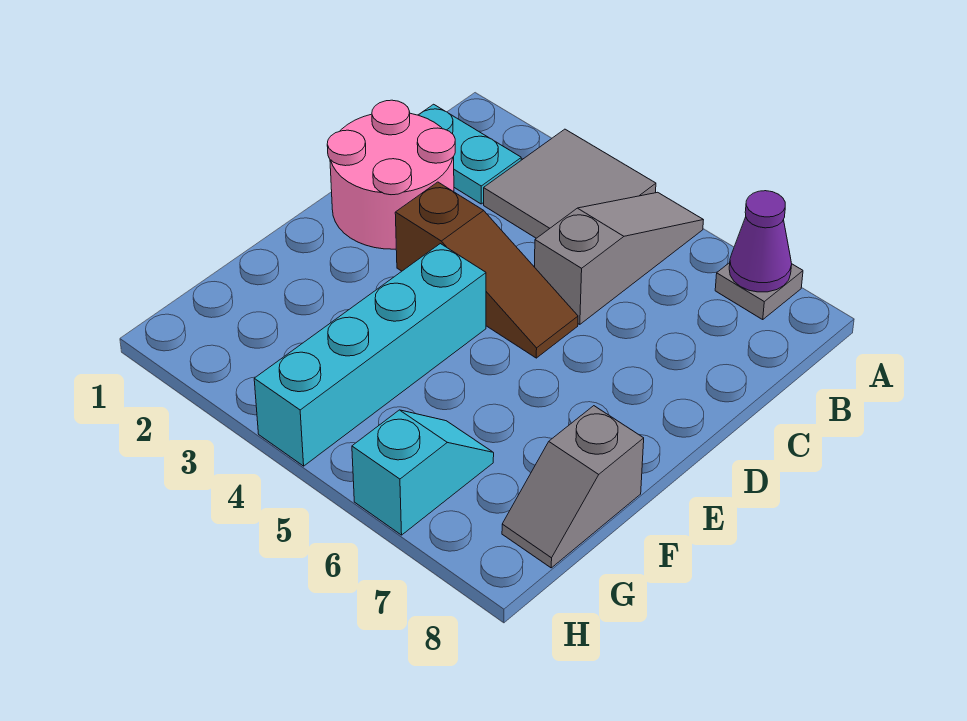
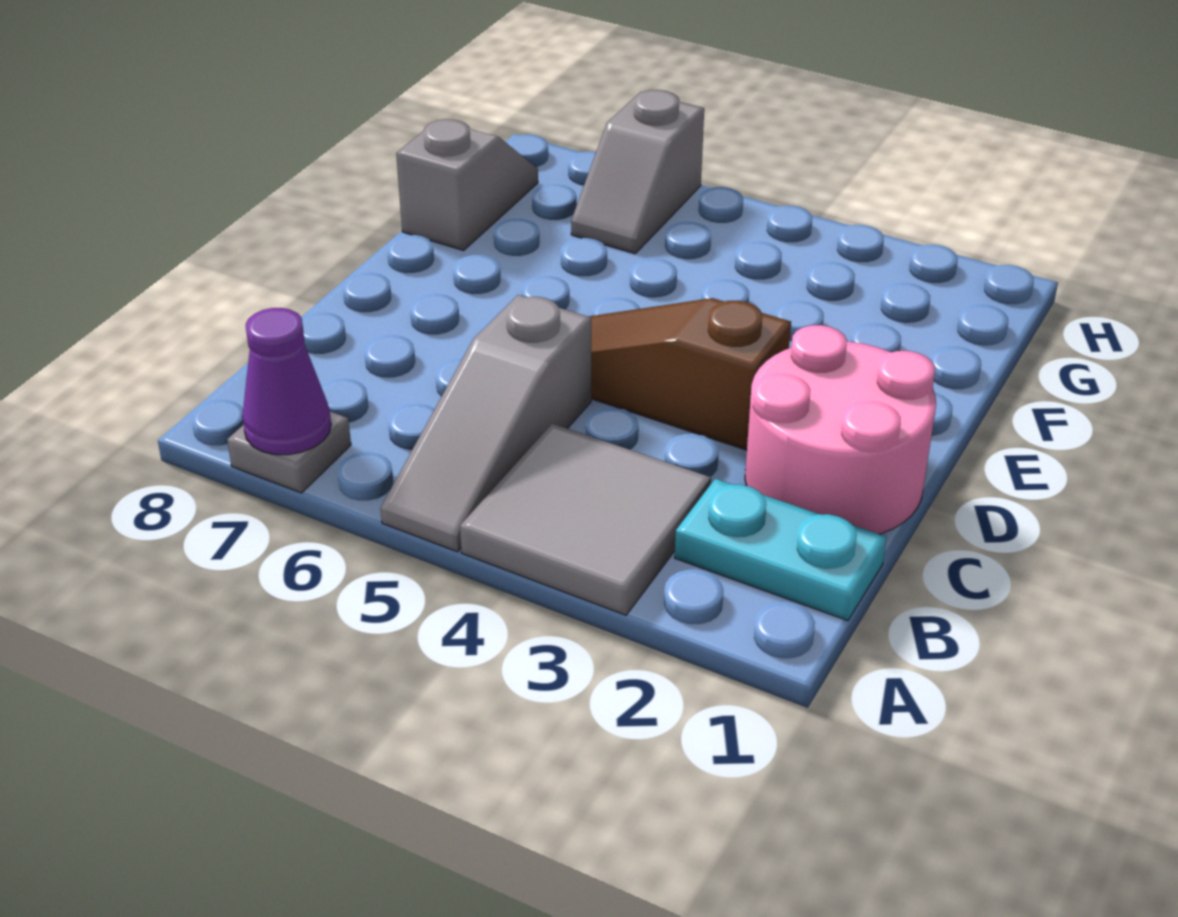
cyan brick E4:H4 level 1 -> none
cyan slope G6:H6 level 1 top H -> grey slope G6:H6 level 1 top H

